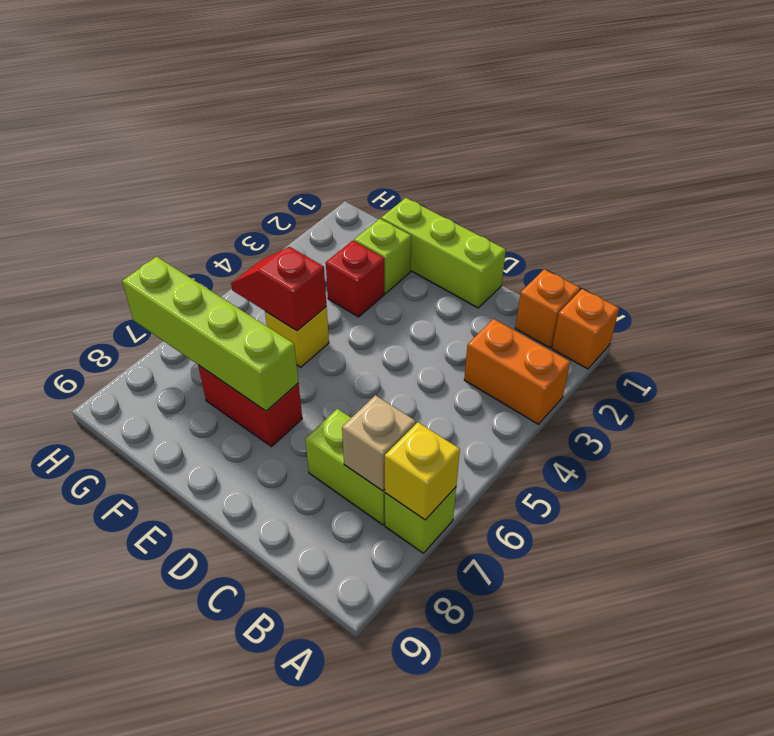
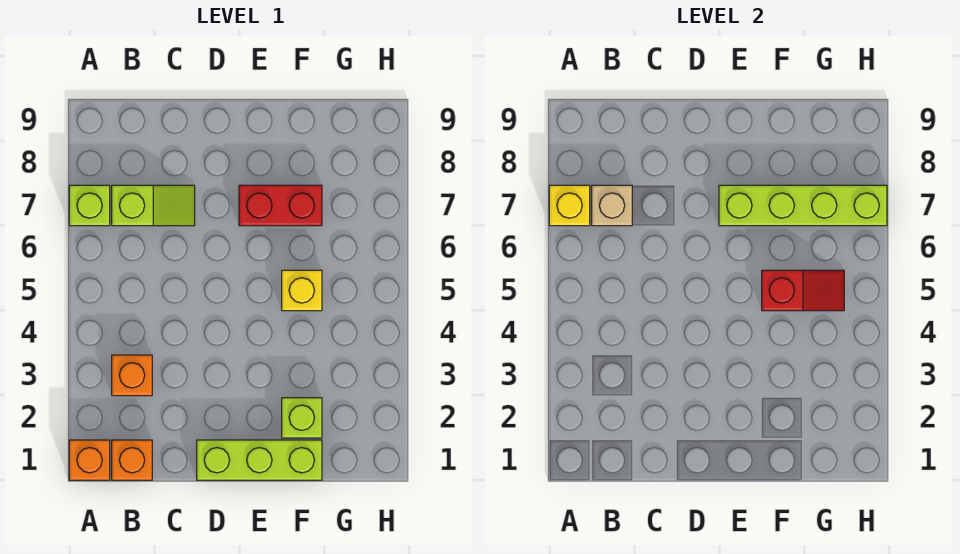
orange brick A3:B3 level 1 -> orange brick B3 level 1
lime brick B7:C7 level 1 -> lime slope B7:C7 level 1 top B
red brick F3 level 1 -> none

